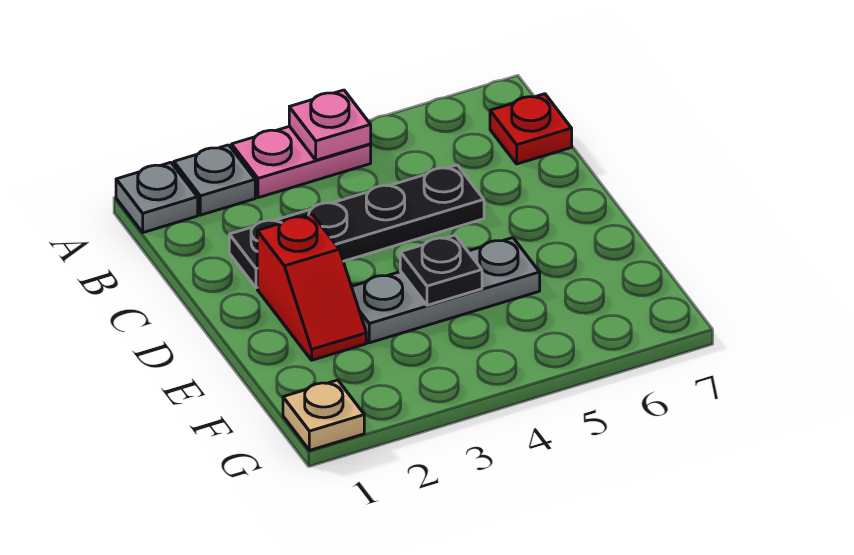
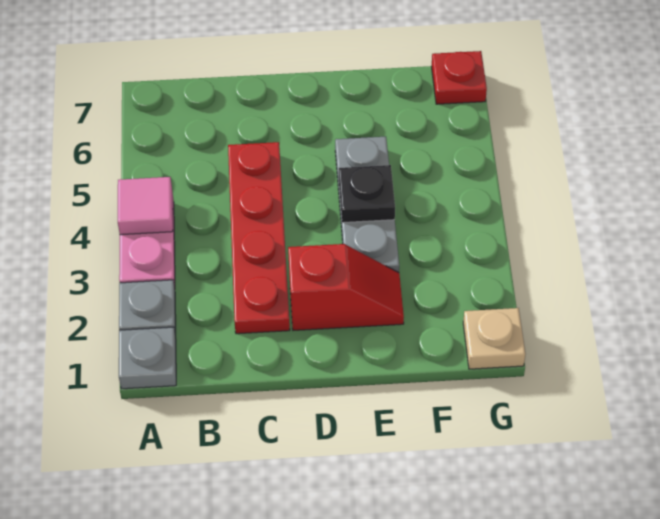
pink plate A4 level 2 -> pink tile A4 level 2
red plate B7 level 1 -> red plate G7 level 1
black plate C2:C5 level 1 -> red plate C2:C5 level 1

